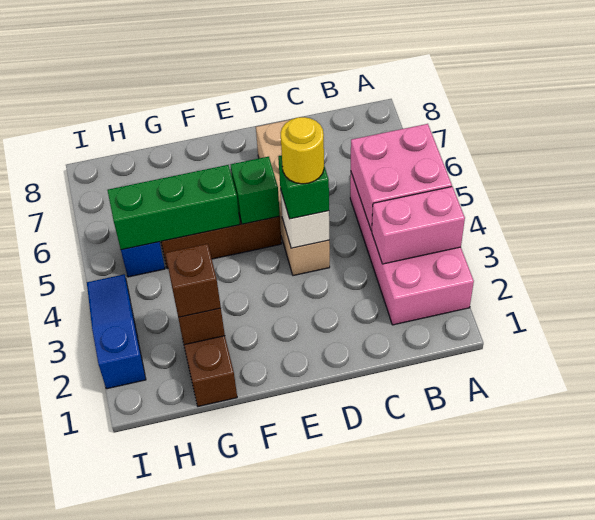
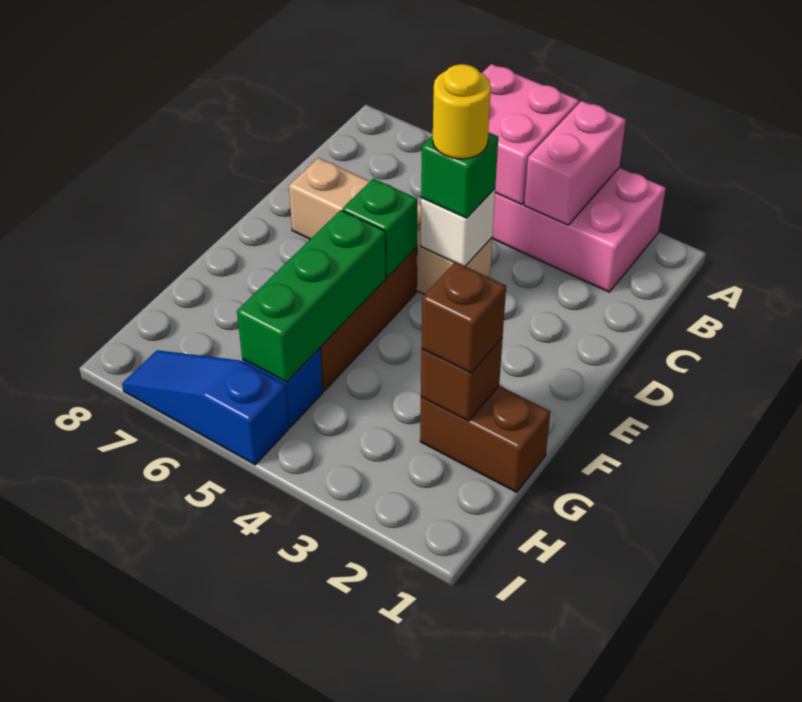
blue slope I2:I4 level 1 top 2 -> blue slope I5:I7 level 1 top 5

